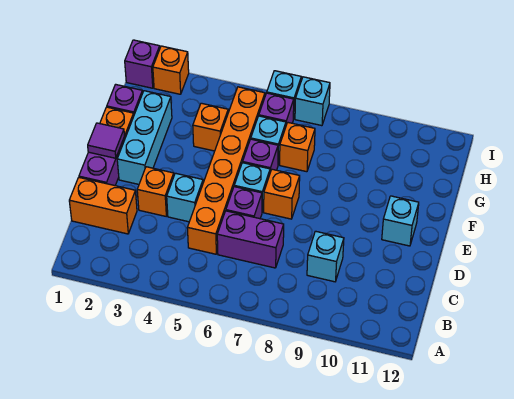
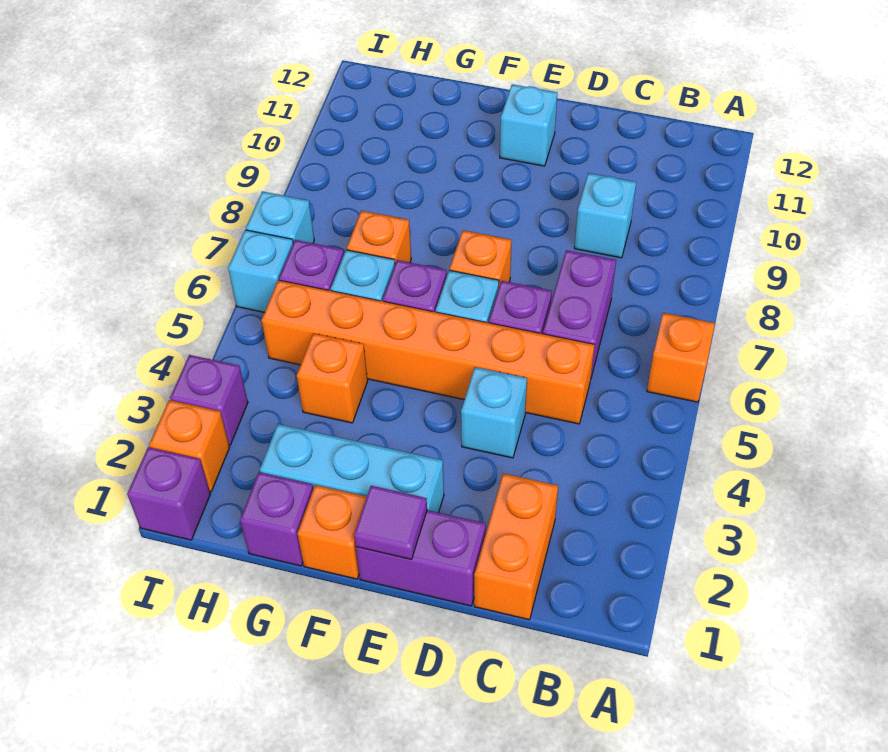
orange brick D3 level 1 -> orange brick A6 level 1
none -> purple brick I3 level 1

